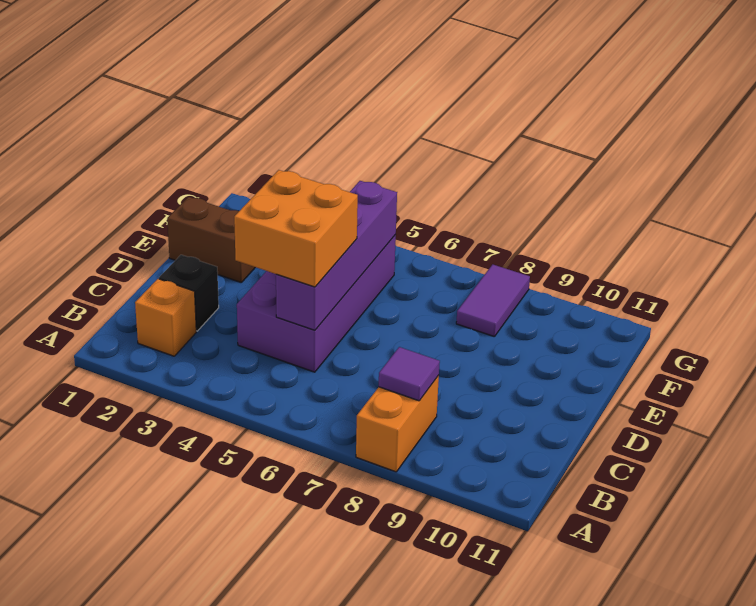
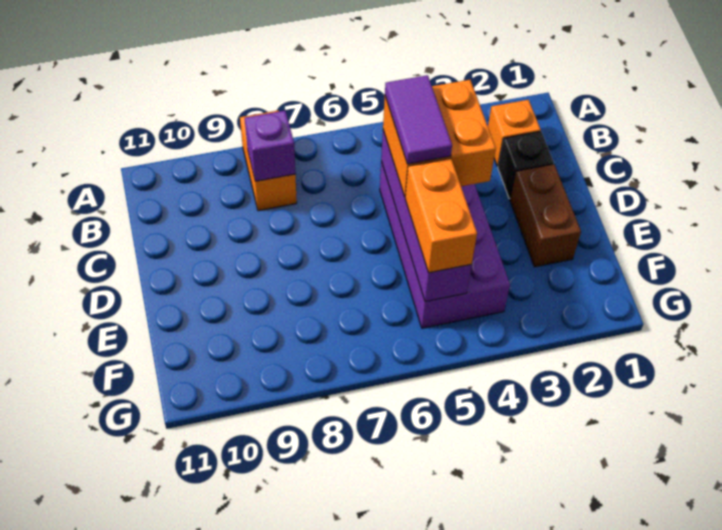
purple tile B8 level 2 -> purple brick B8 level 2
brown brick E1:E2 level 1 -> brown brick D2:E2 level 1
none -> orange brick E5:F5 level 3
purple tile F8:G8 level 1 -> purple tile C5:D5 level 4

